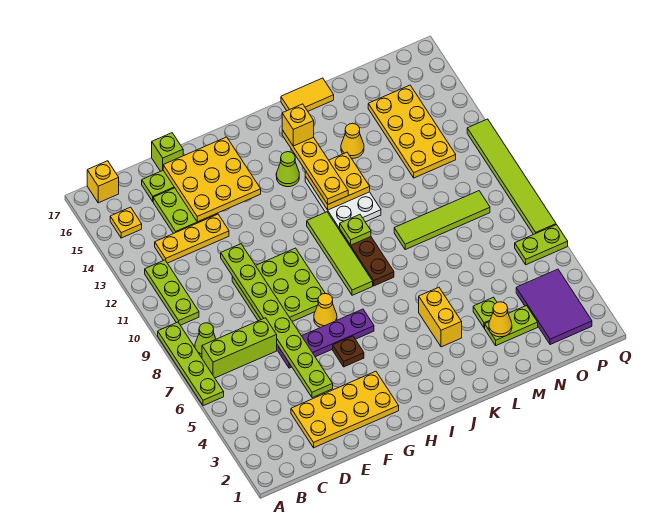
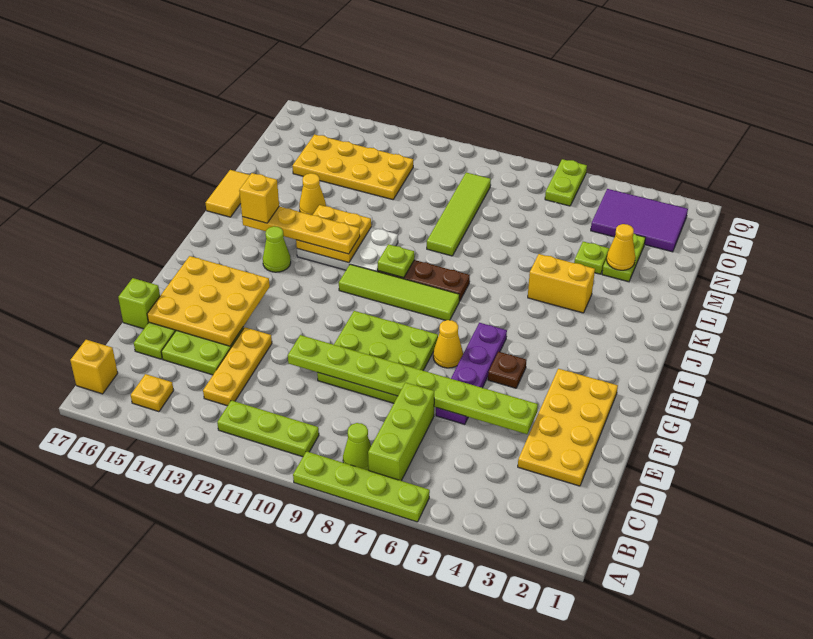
lime tile Q7:Q12 level 1 -> none

